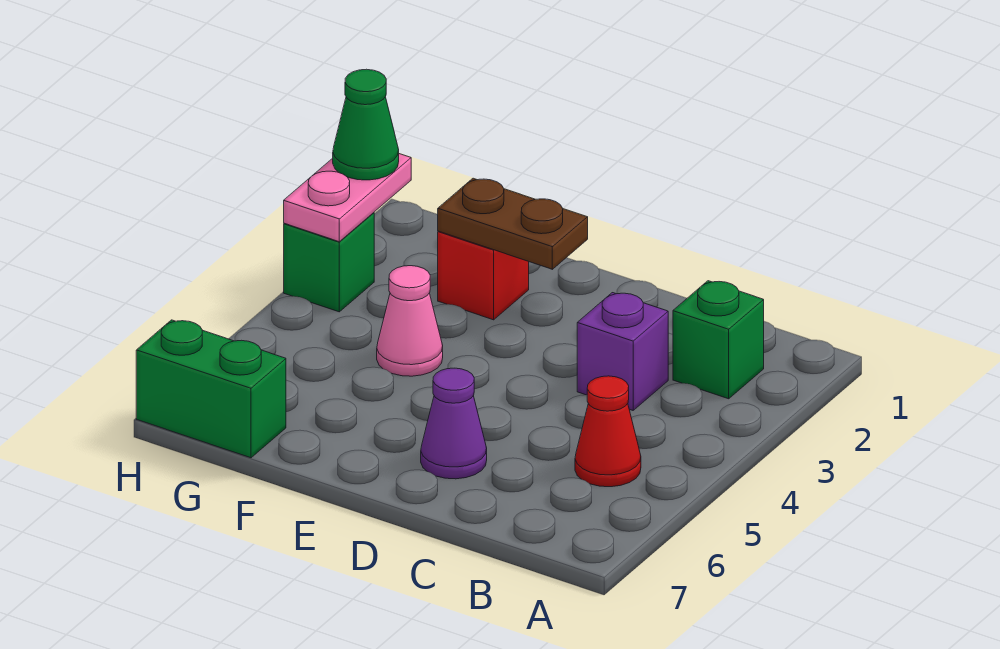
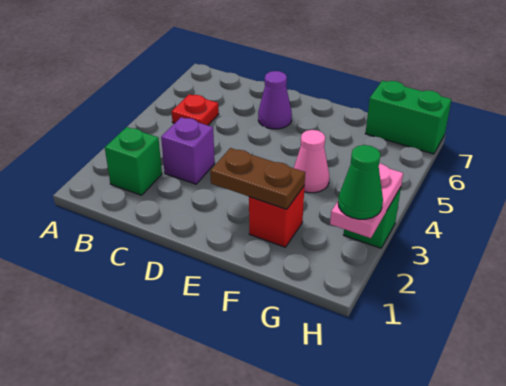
red cone B5 level 1 -> red plate B5 level 1

